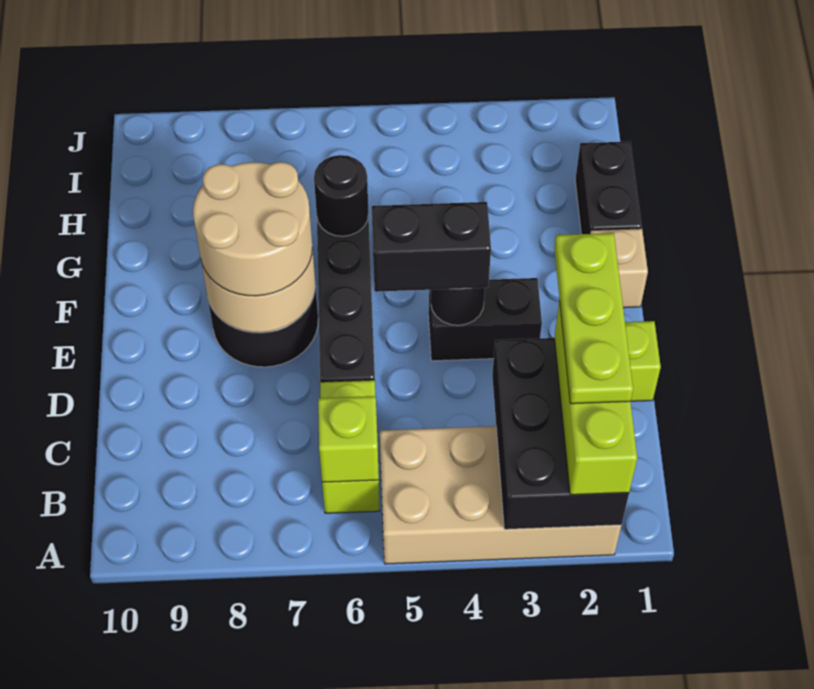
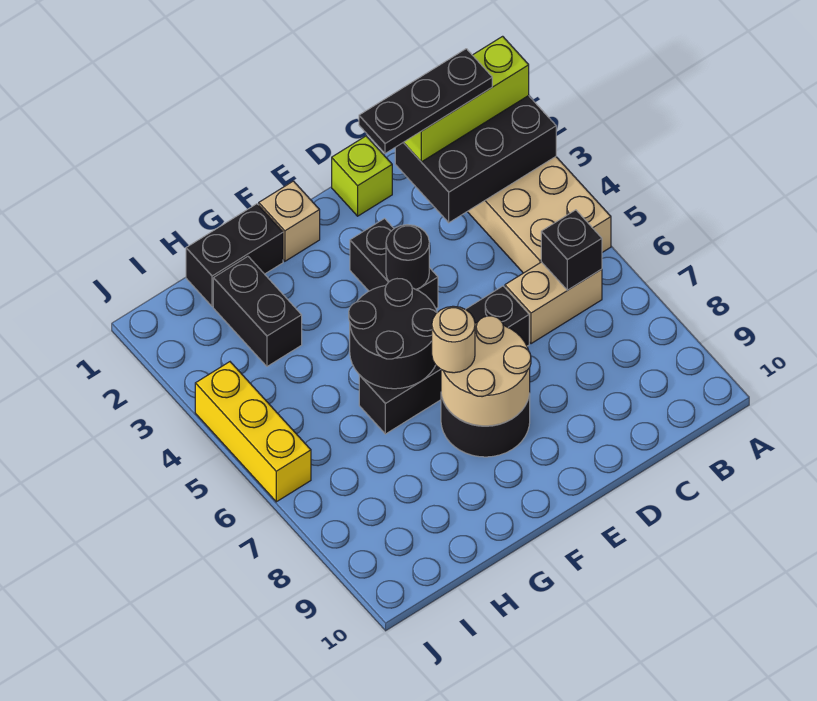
lime plate B2:D2 level 4 -> black plate B2:D2 level 4
lime brick B6:C6 level 1 -> tan brick B6:C6 level 1
lime brick B6 level 2 -> black brick B6 level 2
black brick E4:E5 level 3 -> black brick H2:H3 level 1
tan round brick E7:F8 level 3 -> tan round brick F7 level 3
black round brick G6 level 2 -> black round brick F5:G6 level 2
none -> yellow brick J4:J6 level 1

